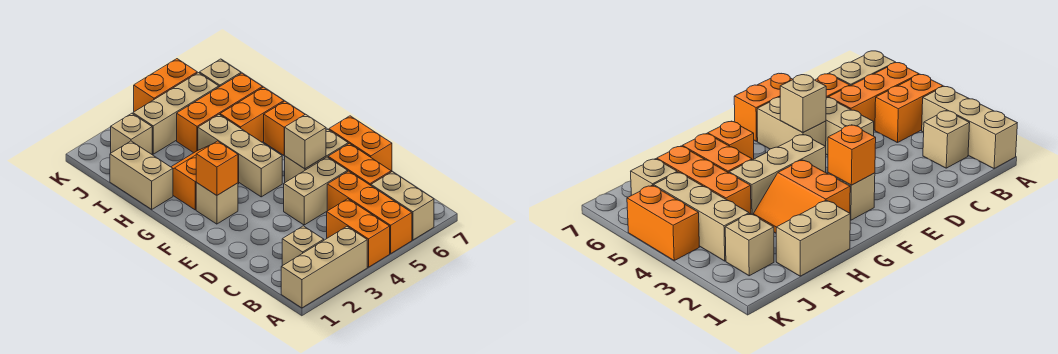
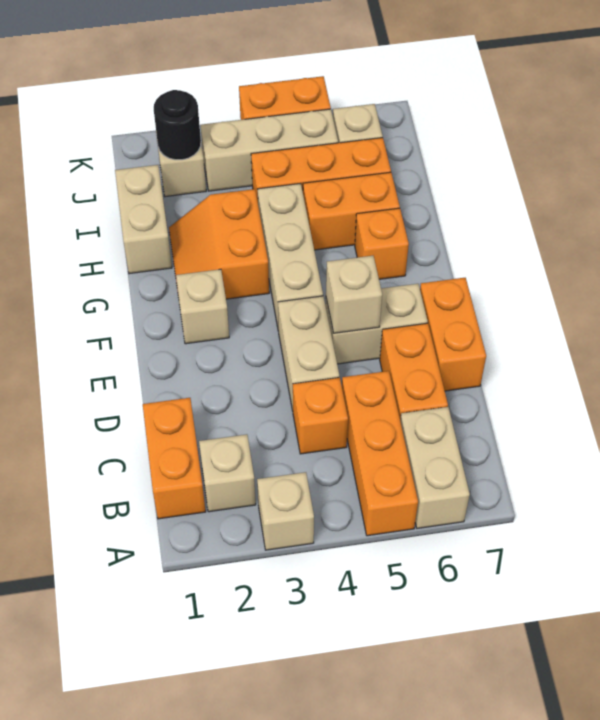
tan brick A1:A3 level 1 -> tan brick A3 level 1
orange brick A4:B4 level 1 -> orange brick B1:C1 level 1
tan brick D4:D5 level 1 -> tan brick D4:E4 level 1
orange brick F2 level 2 -> orange brick C4 level 1
orange slope G2:H3 level 1 top G -> orange slope G2:H3 level 1 top 3
none -> black round brick J2 level 2

